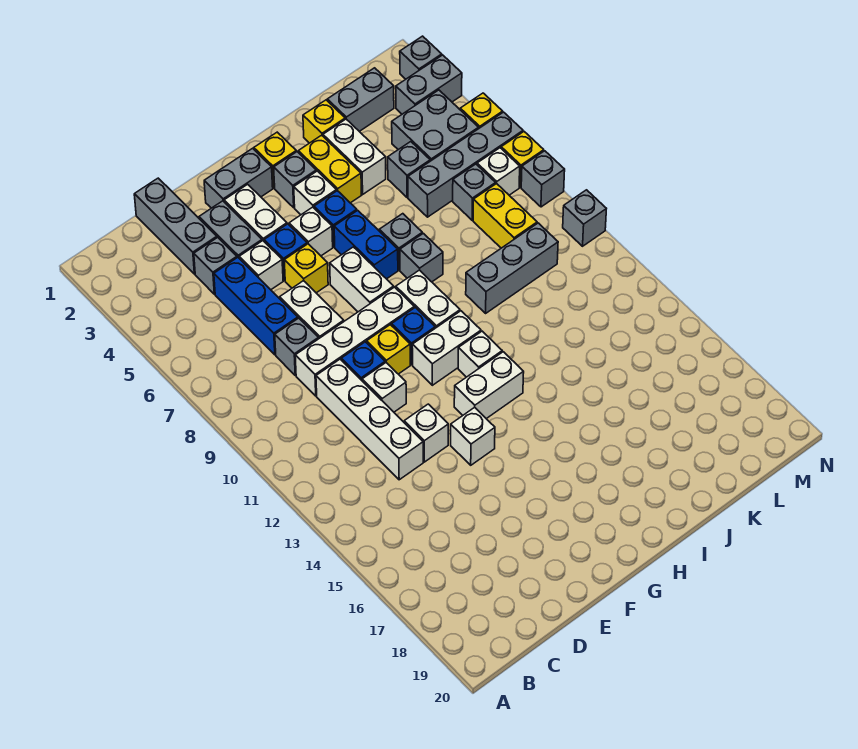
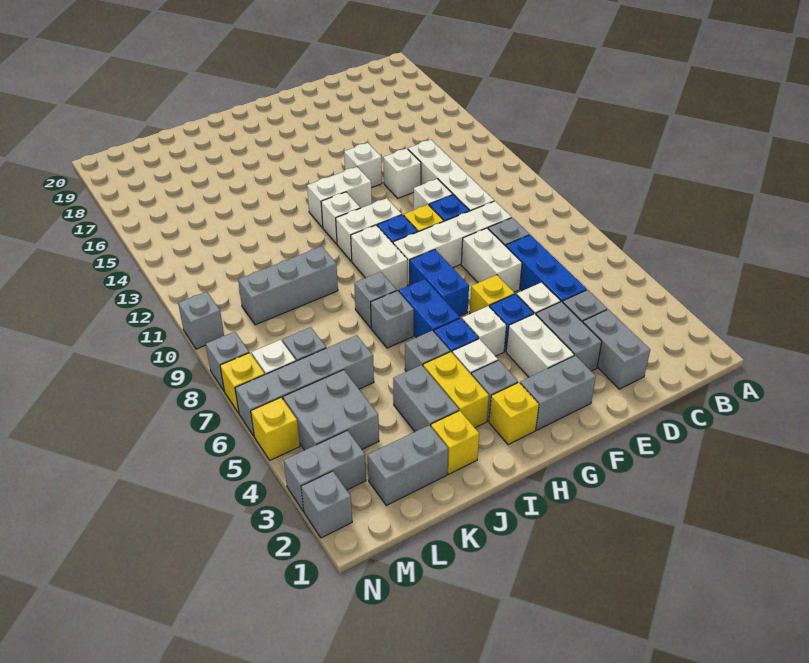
grey brick D1:D3 level 1 -> grey brick D2:D3 level 1
white brick G7:G8 level 1 -> blue brick G7:G8 level 1
white brick J3:J4 level 1 -> grey brick J3:J4 level 1
grey brick K5 level 1 -> grey brick I5 level 1
yellow brick L8:L9 level 1 -> none

